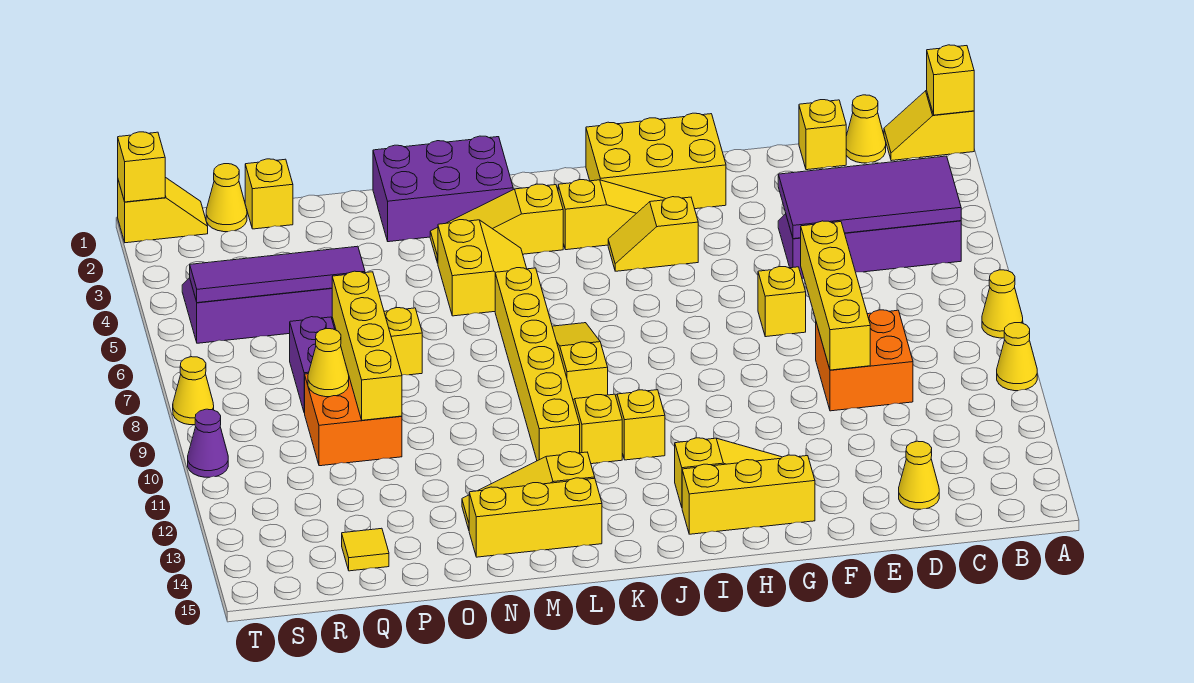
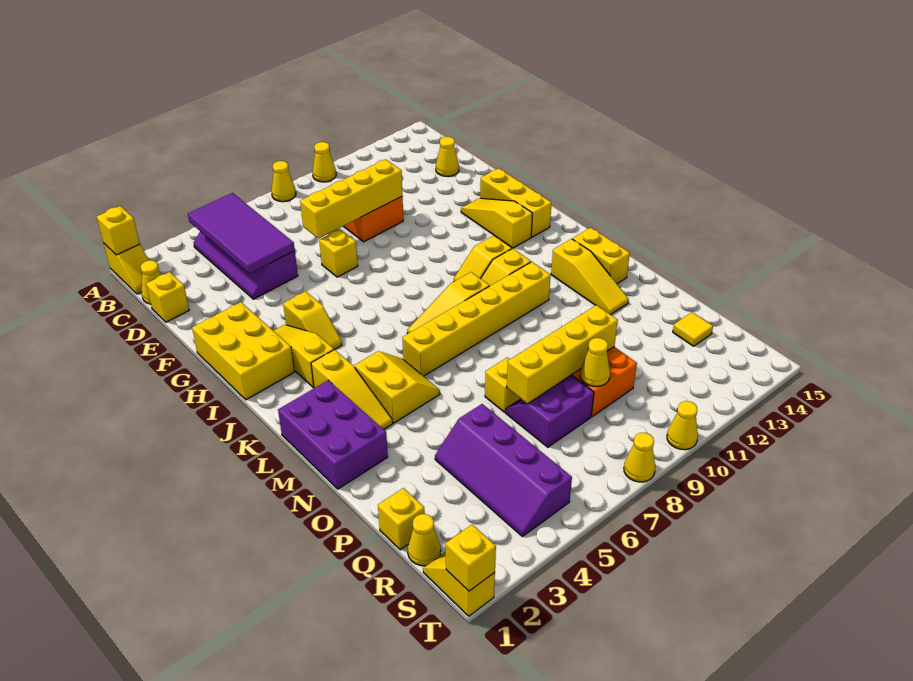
yellow slope L4:M5 level 1 top M -> yellow slope L4:M5 level 1 top 4
yellow brick L14:N14 level 1 -> yellow brick L14:M14 level 1
purple tile P5:S5 level 2 -> none
purple cone T10 level 1 -> yellow cone T10 level 1

